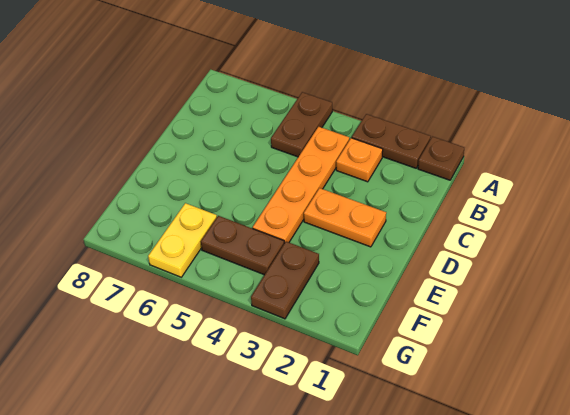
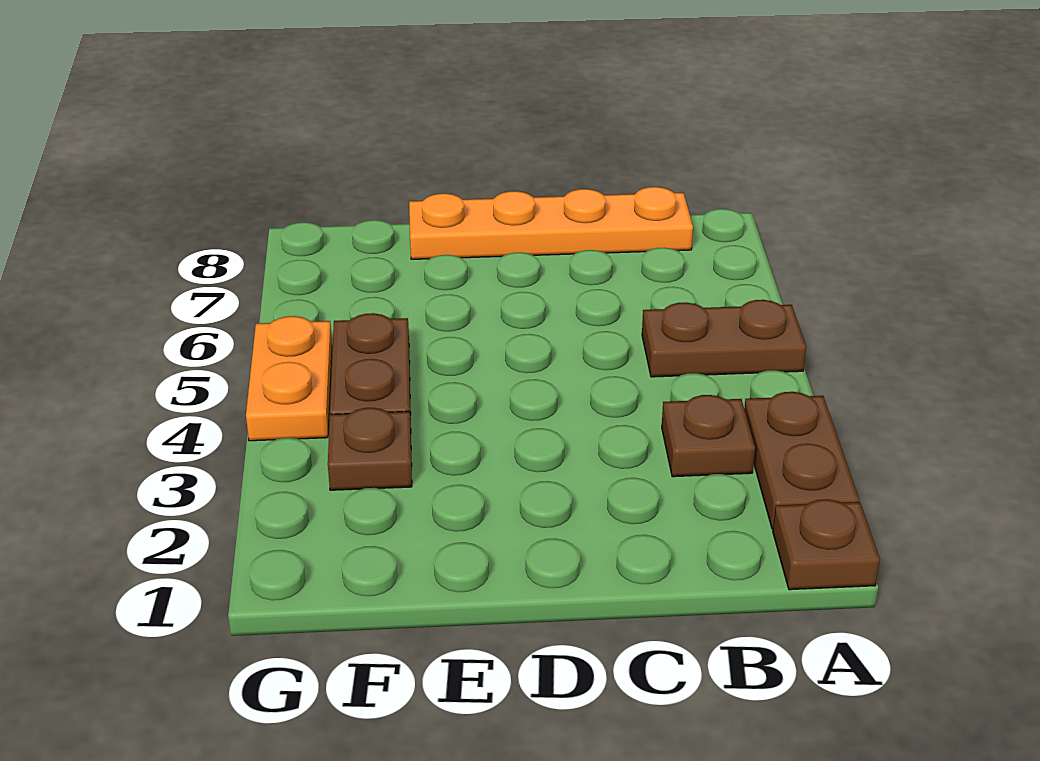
orange plate B3 level 1 -> brown plate B3 level 1
orange plate B4:E4 level 1 -> orange plate B8:E8 level 1
orange plate D2:D3 level 1 -> orange plate G4:G5 level 1
brown plate F3:G3 level 1 -> brown plate F3 level 1
yellow plate F6:G6 level 1 -> none

